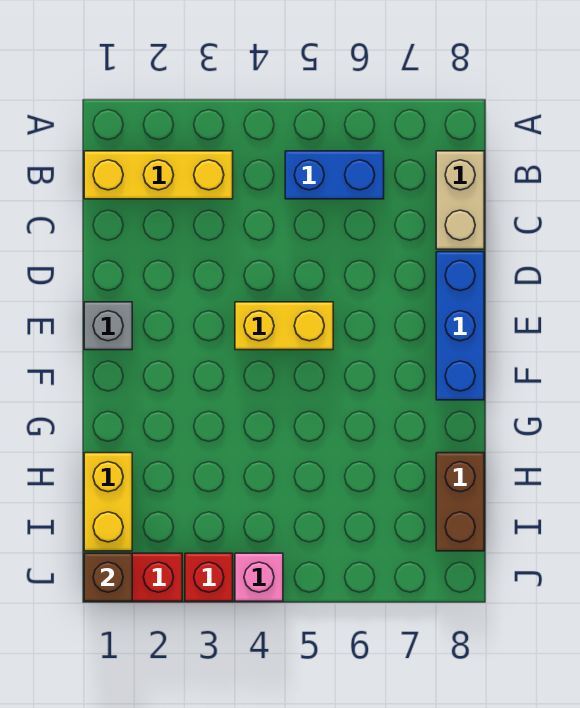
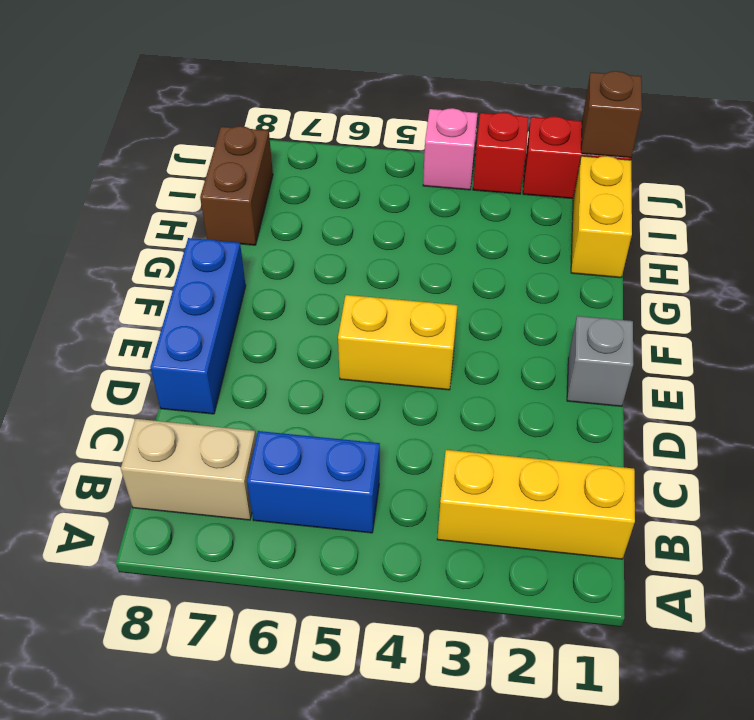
tan brick B8:C8 level 1 -> tan brick B7:B8 level 1

